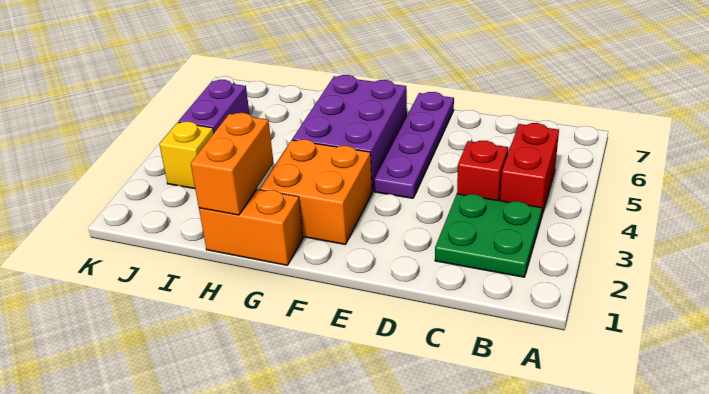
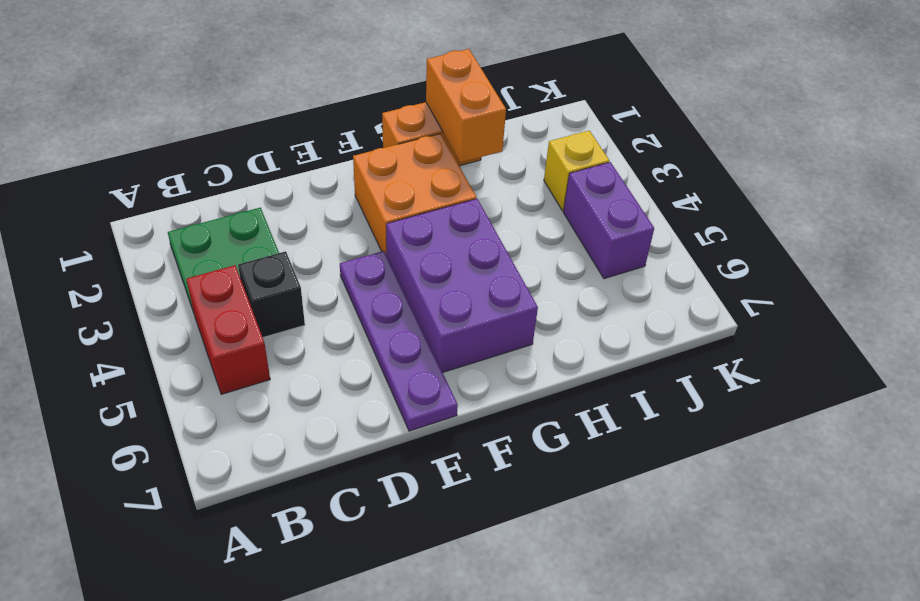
red brick C4 level 1 -> black brick C4 level 1

